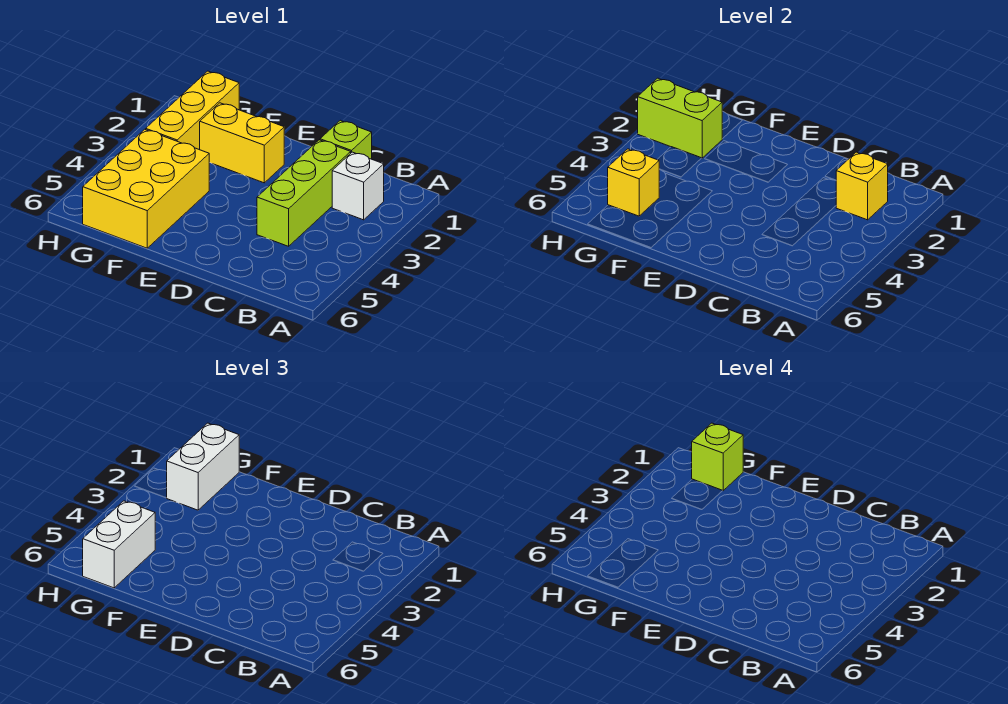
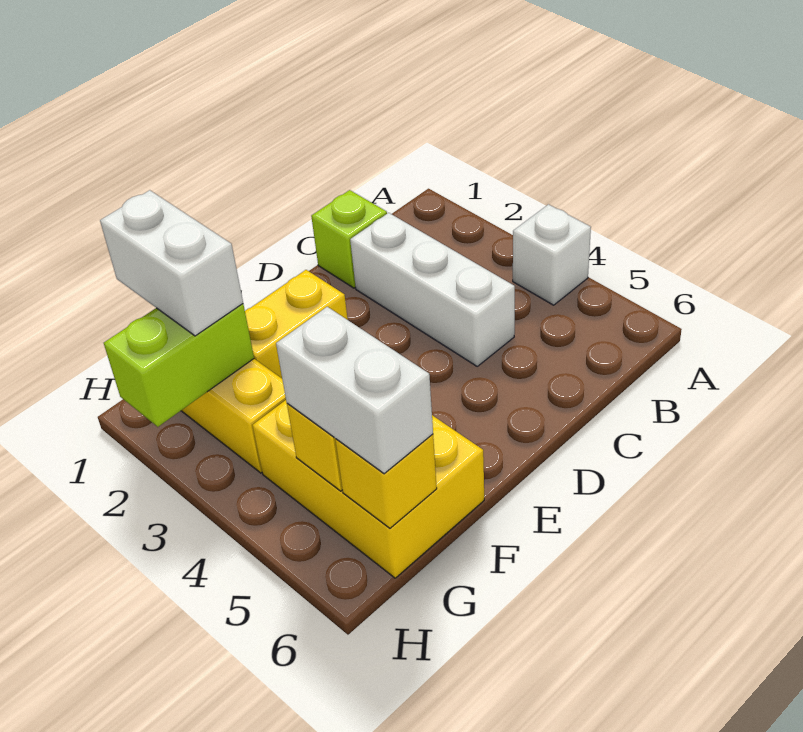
white brick B2 level 1 -> white brick A4 level 1
yellow brick B2 level 2 -> yellow brick G6 level 2
lime brick C2:C4 level 1 -> white brick C2:C4 level 1
lime brick G1 level 4 -> none

